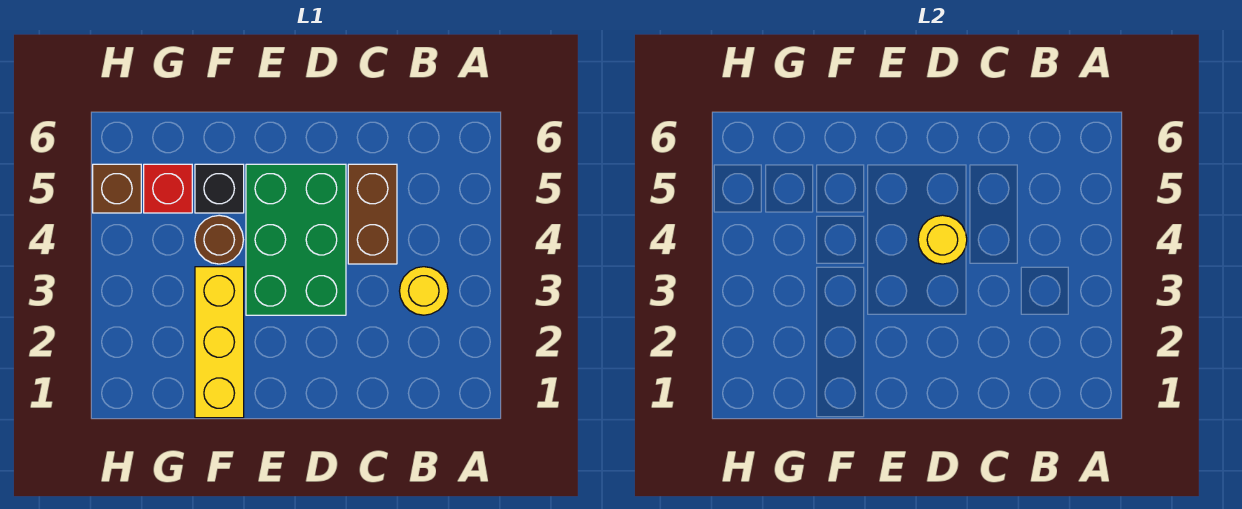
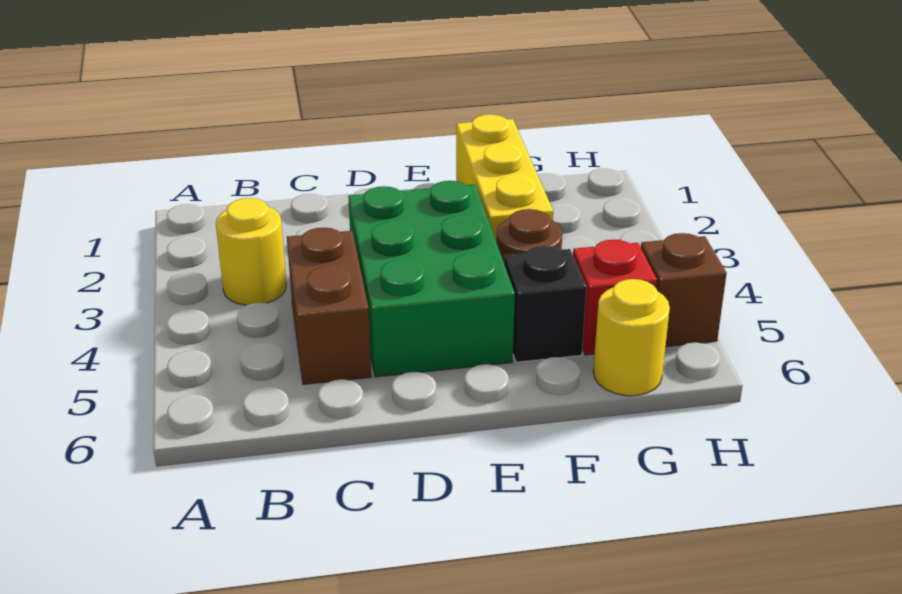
yellow round brick D4 level 2 -> yellow round brick G6 level 1

